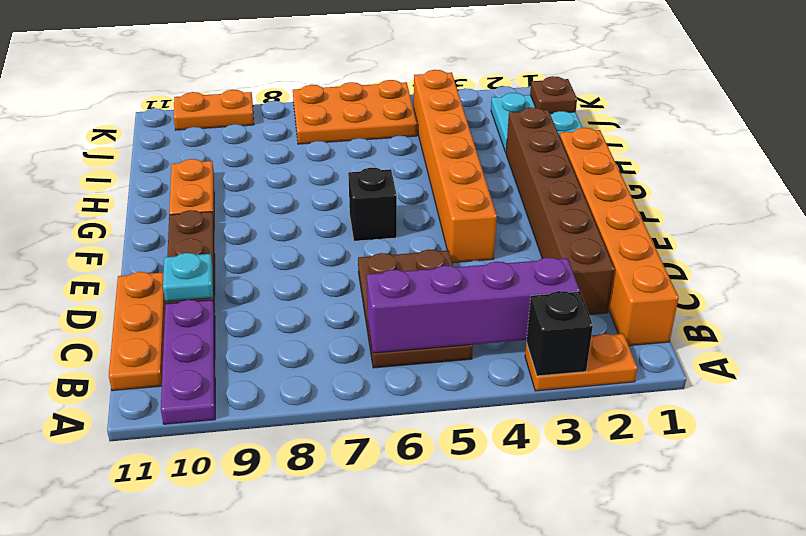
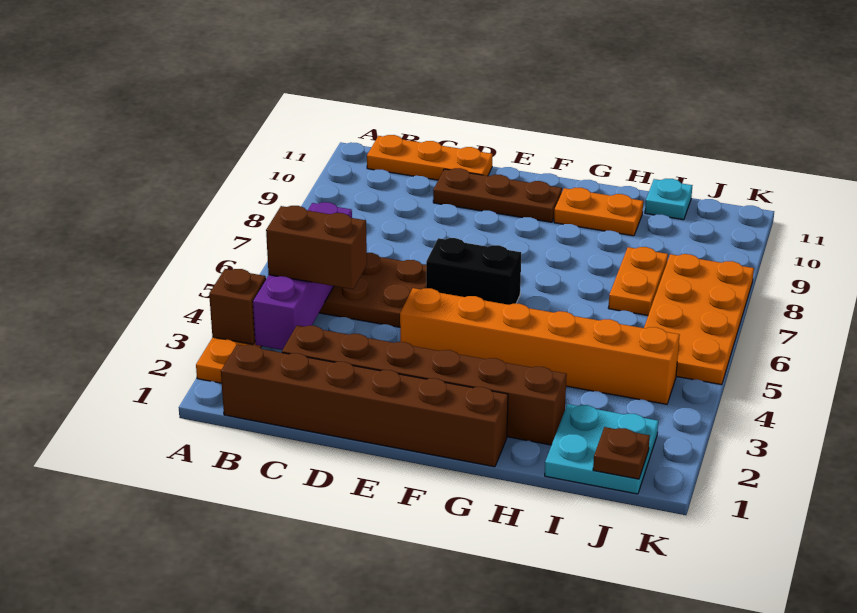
black brick A3 level 2 -> brown brick A3 level 2
purple plate A10:C10 level 1 -> none
orange brick B1:G1 level 1 -> brown brick B1:G1 level 1
none -> brown brick B4:C4 level 3
cyan plate D10 level 2 -> cyan plate I11 level 1
black brick F6 level 1 -> black brick E6:F6 level 1
orange plate J5:K7 level 1 -> orange plate J5:K8 level 1
orange plate K9:K10 level 1 -> orange plate I7:I8 level 1

